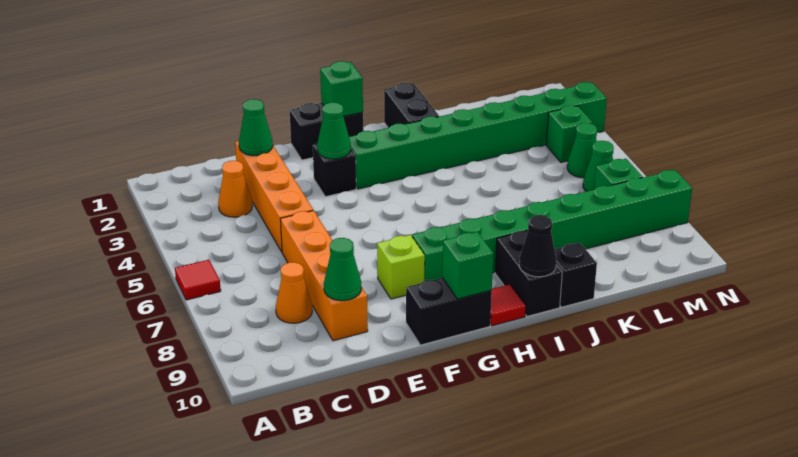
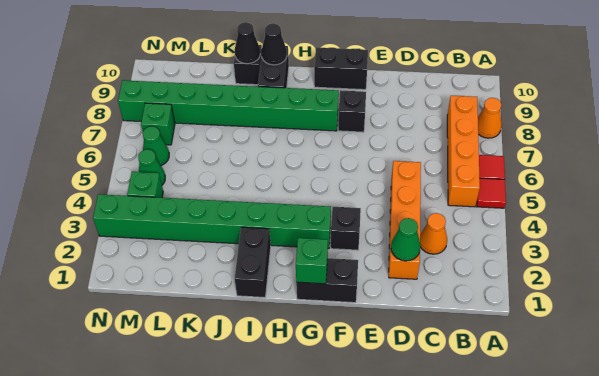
orange cone C8 level 1 -> orange cone A8 level 1
orange brick D6:D9 level 1 -> orange brick B5:B8 level 1
green cone D9 level 2 -> none
green cone F3 level 2 -> none
lime brick F8 level 1 -> black brick F8 level 1
green brick G10 level 2 -> none
red tile H10 level 1 -> red tile A5 level 1
none -> black cone J10 level 2

